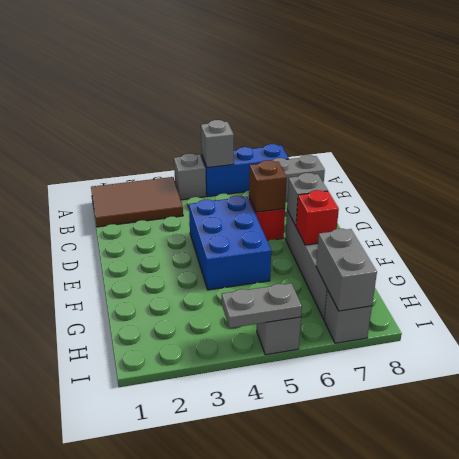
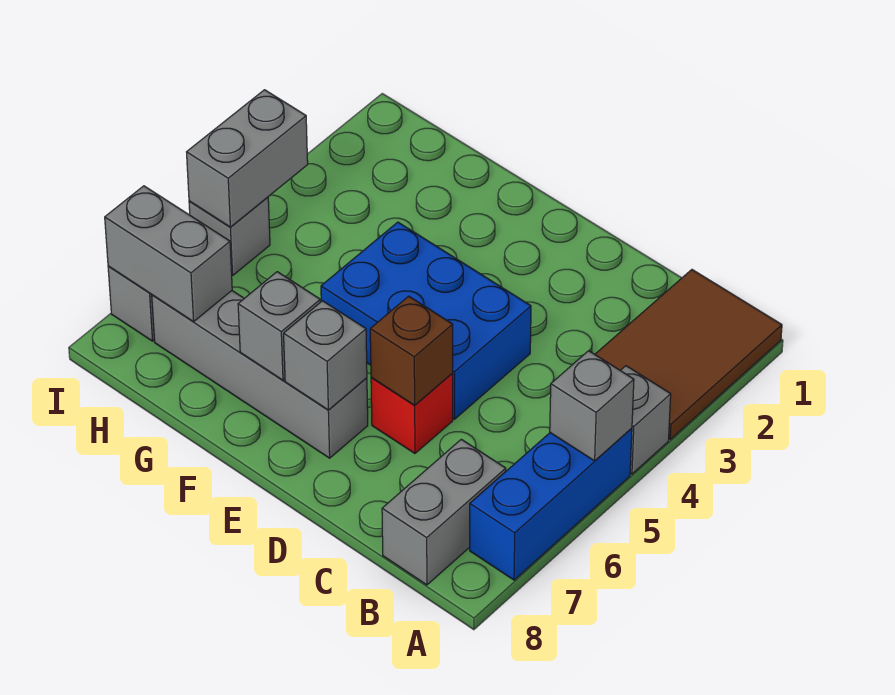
red brick F7 level 2 -> grey brick F7 level 2
grey plate I4:I5 level 2 -> grey brick I4:I5 level 2

